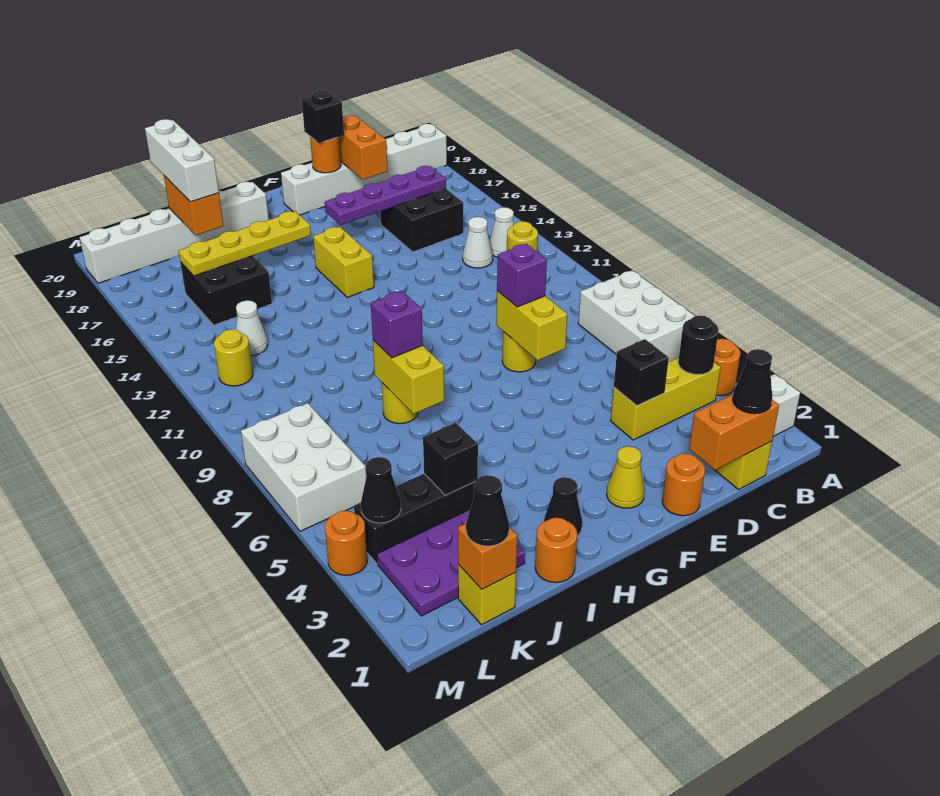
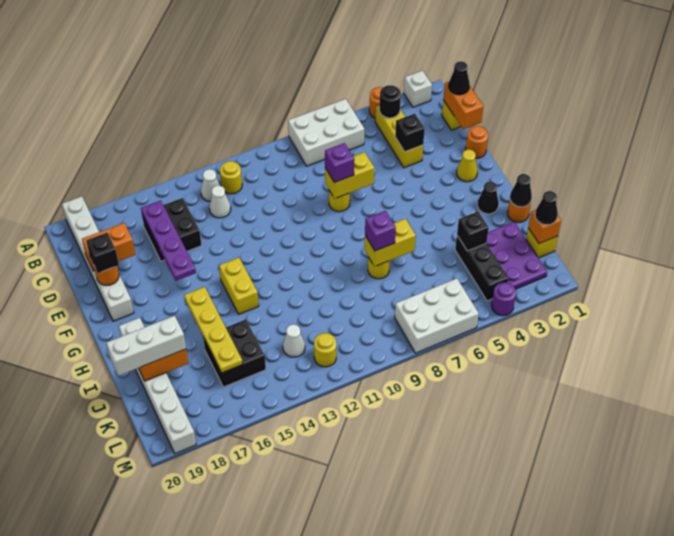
yellow brick G14:G15 level 1 -> yellow brick G14:H14 level 1
black cone L4 level 2 -> black cone I1 level 2
orange round brick M4 level 1 -> purple round brick M4 level 1

